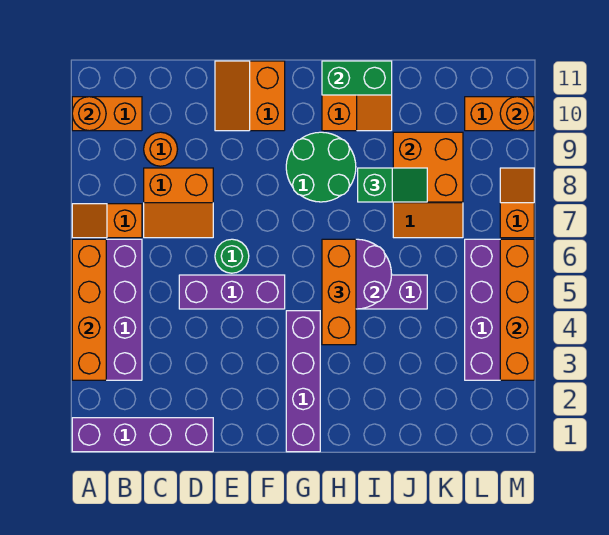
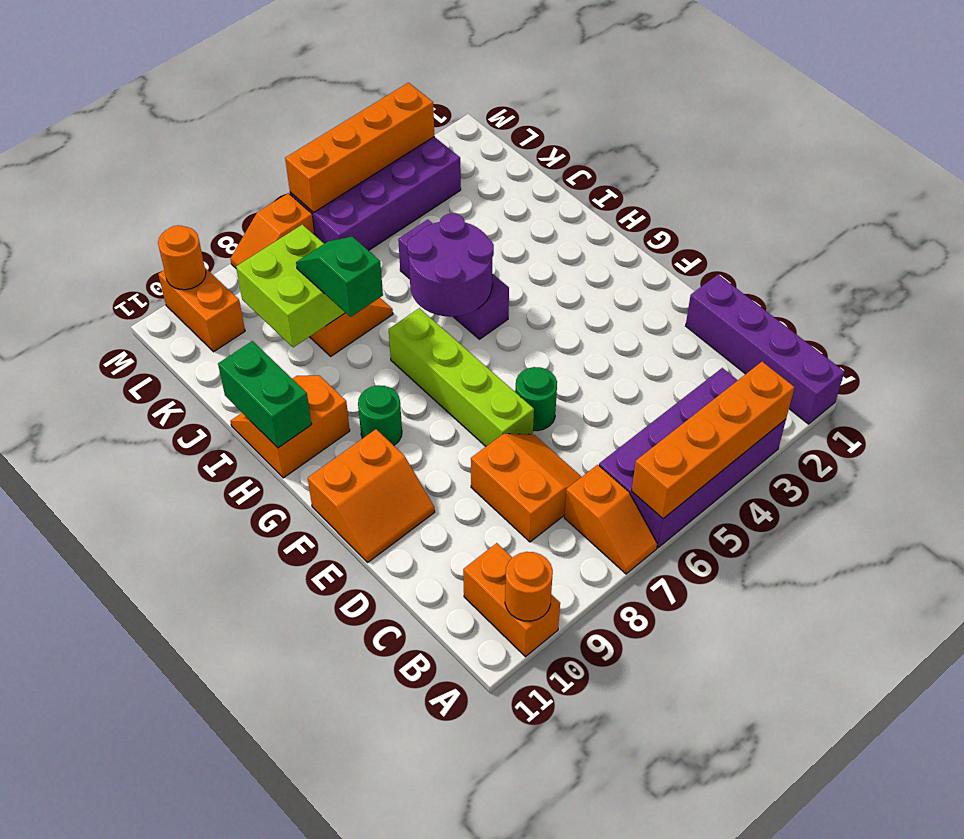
orange round brick C9 level 1 -> none
purple brick D5:F5 level 1 -> none
none -> lime brick E7:H7 level 1
purple brick G1:G4 level 1 -> none
green round brick G8:H9 level 1 -> green round brick G9 level 1
orange brick H4:H6 level 3 -> none
orange brick J8:K9 level 2 -> lime brick J8:K9 level 2

